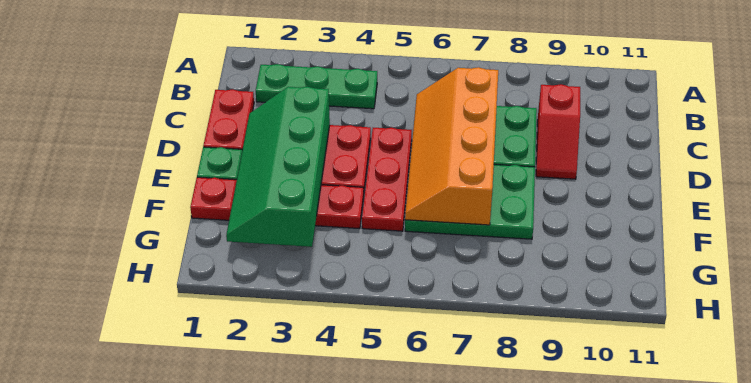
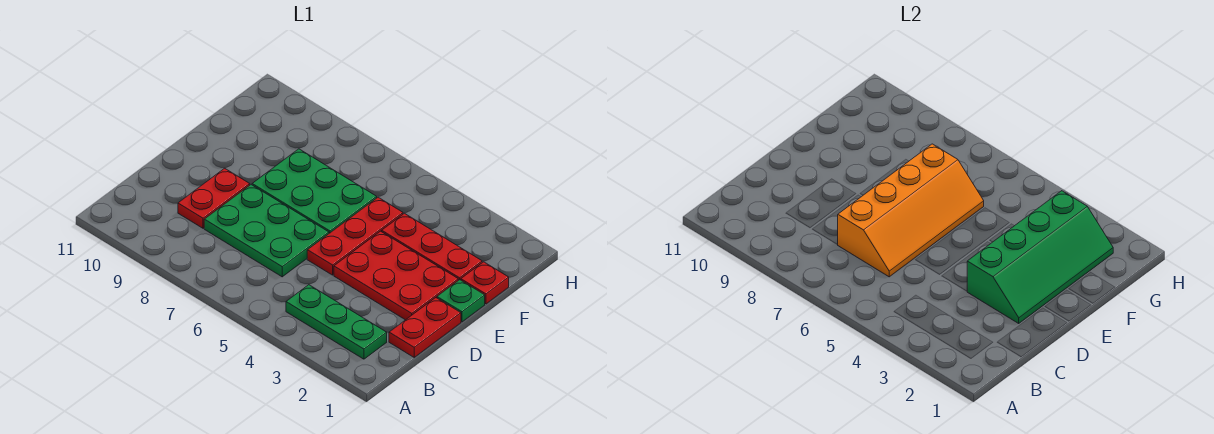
red slope C9:D9 level 1 top C -> red plate C9:D9 level 1

